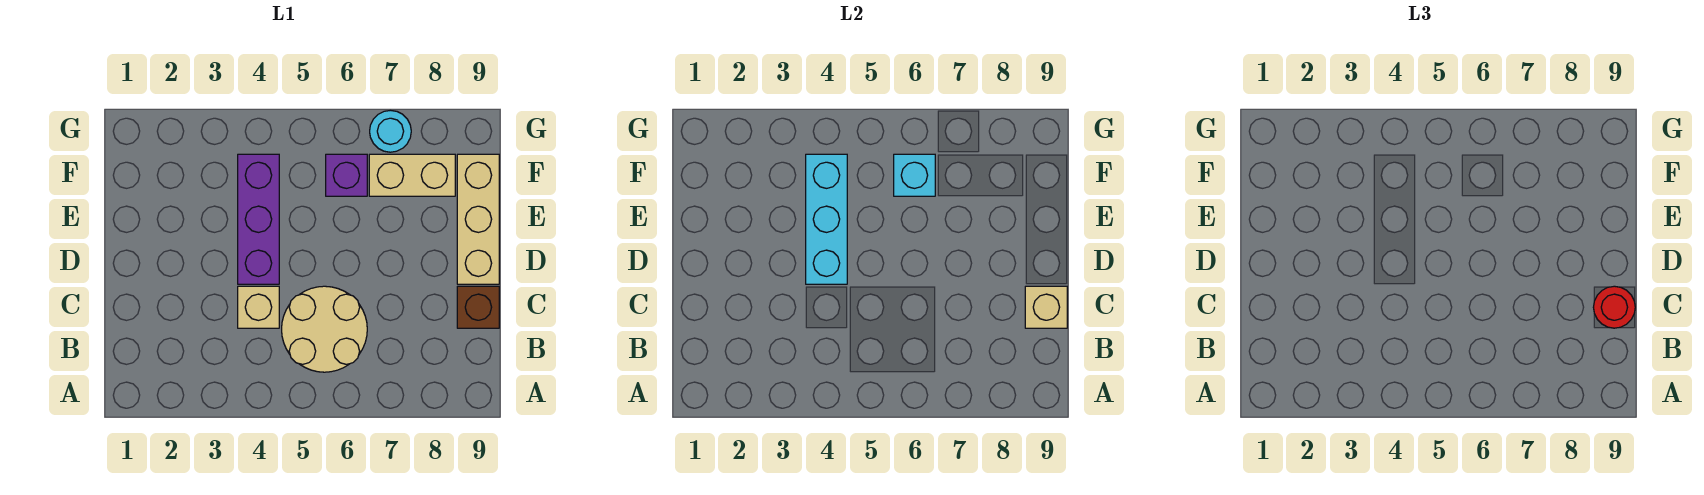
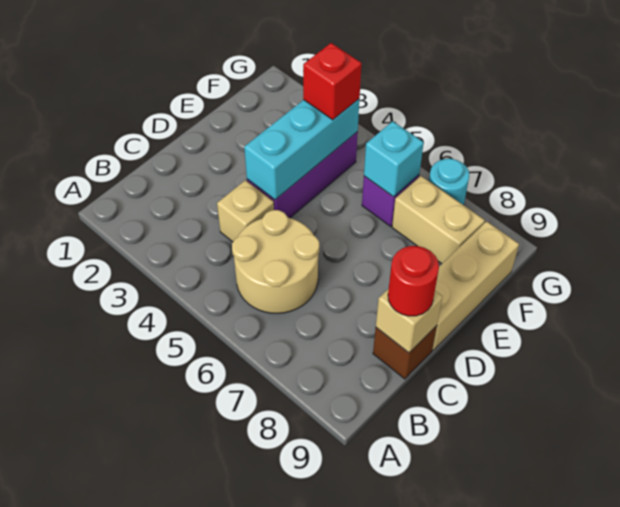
none -> red brick F4 level 3

